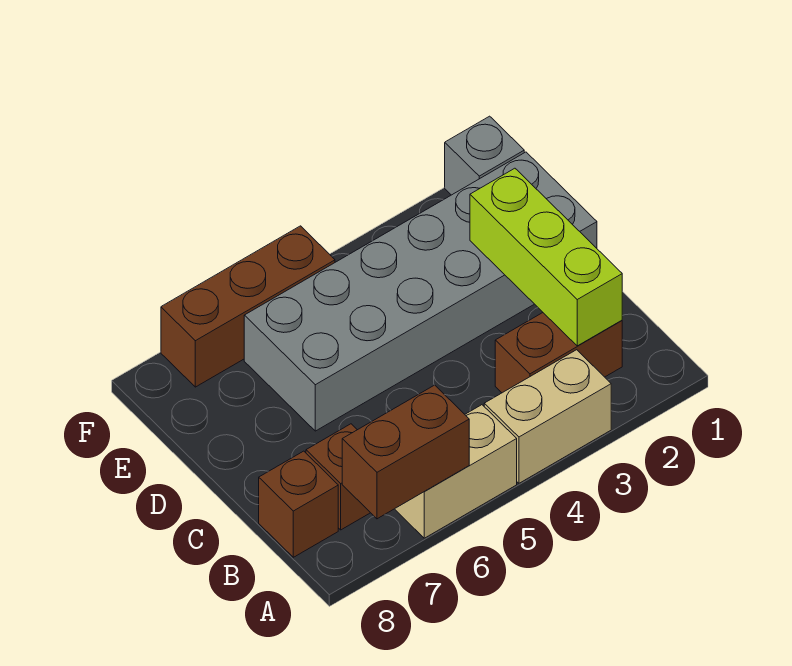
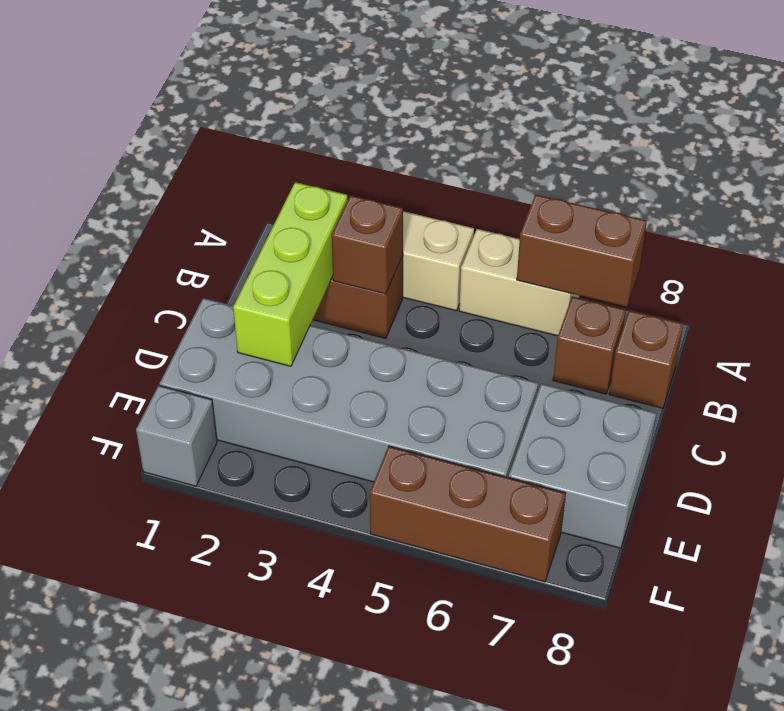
none -> brown brick B3 level 2
none -> grey brick D7:E8 level 1

